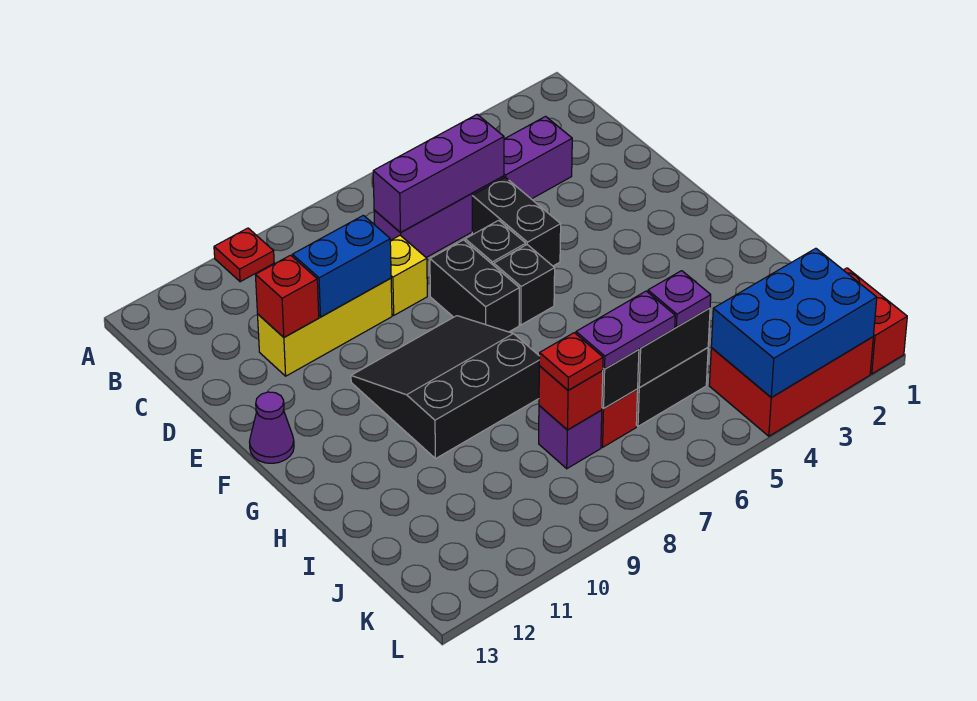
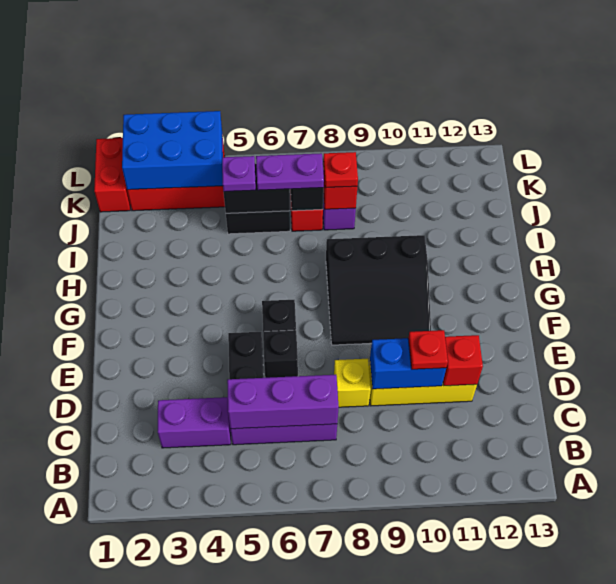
red plate A10 level 1 -> red plate D10 level 3
black brick E7:F7 level 1 -> none
purple cone F13 level 1 -> none

